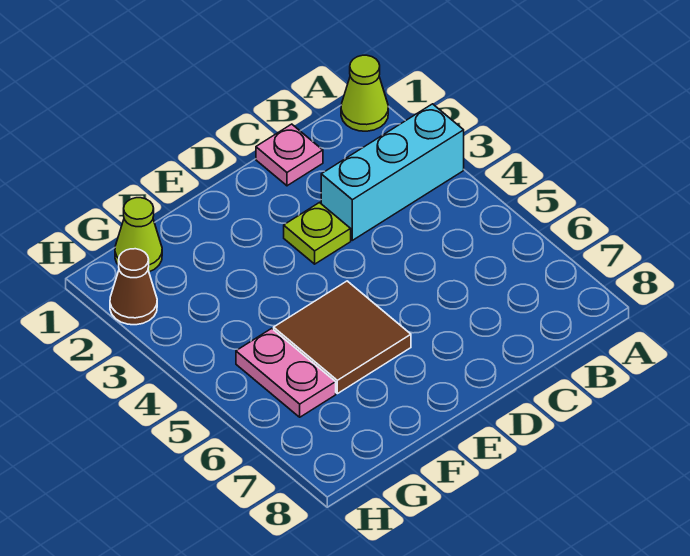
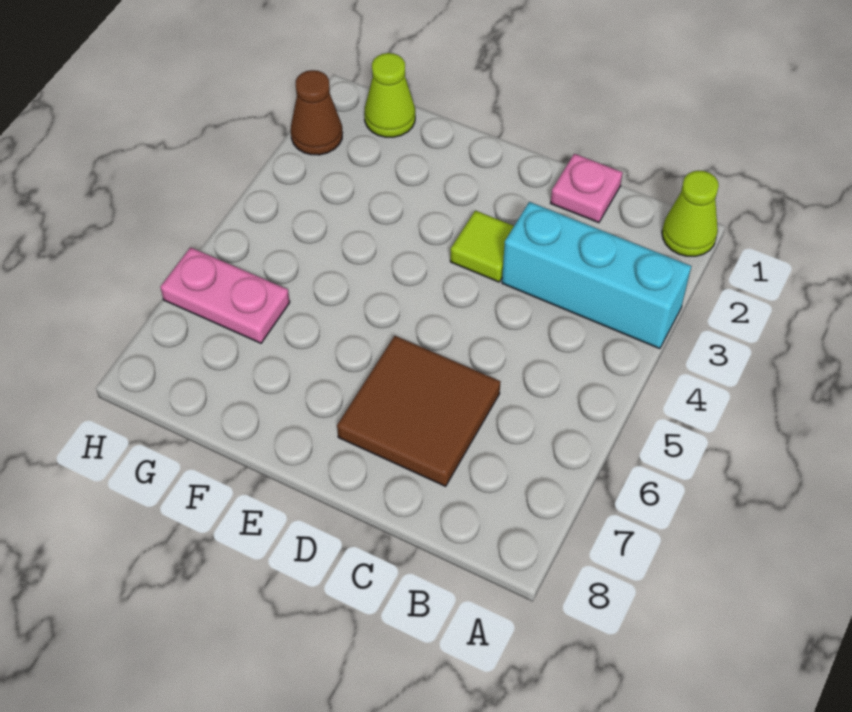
lime plate D3 level 1 -> lime tile D3 level 1
brown tile E5:F6 level 1 -> brown tile C6:D7 level 1
pink plate G5:G6 level 1 -> pink plate G6:H6 level 1

